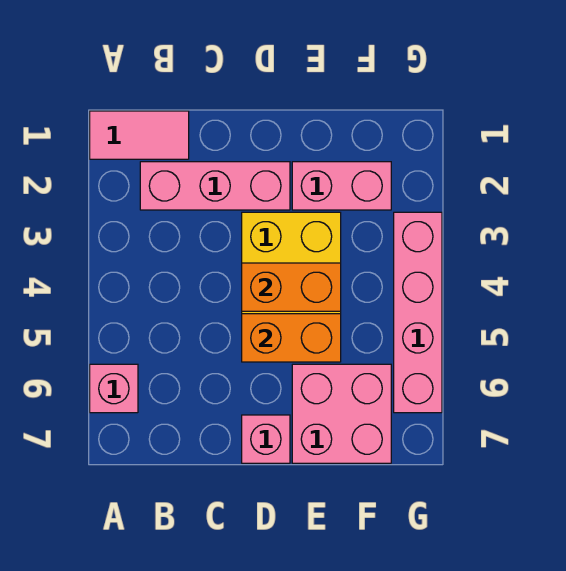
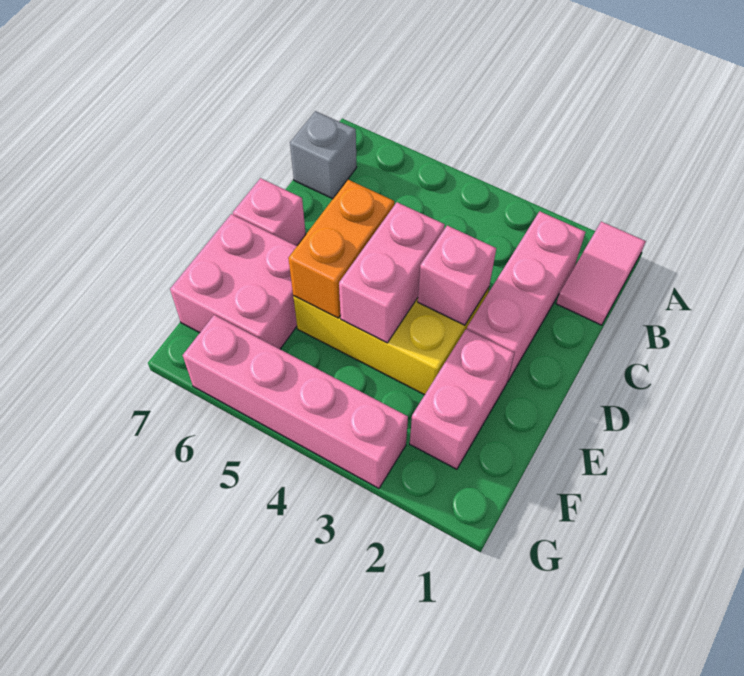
pink brick A6 level 1 -> pink brick D3 level 2
none -> grey brick B7 level 1
orange brick D4:E4 level 2 -> pink brick D4:E4 level 2

